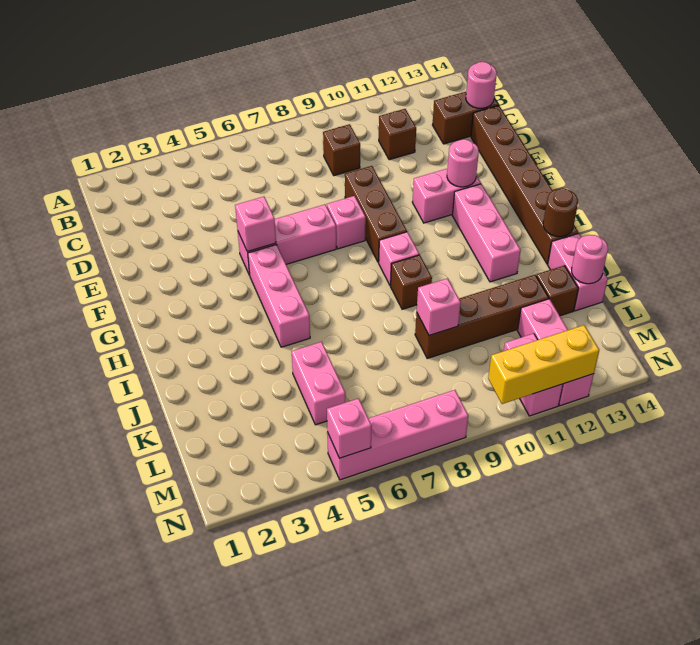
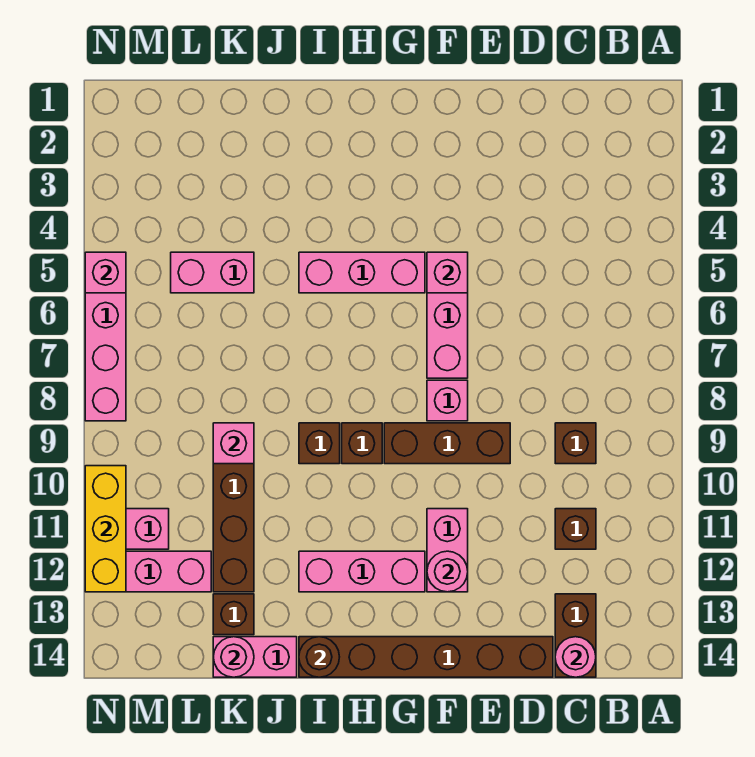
pink brick H9 level 1 -> brown brick H9 level 1

